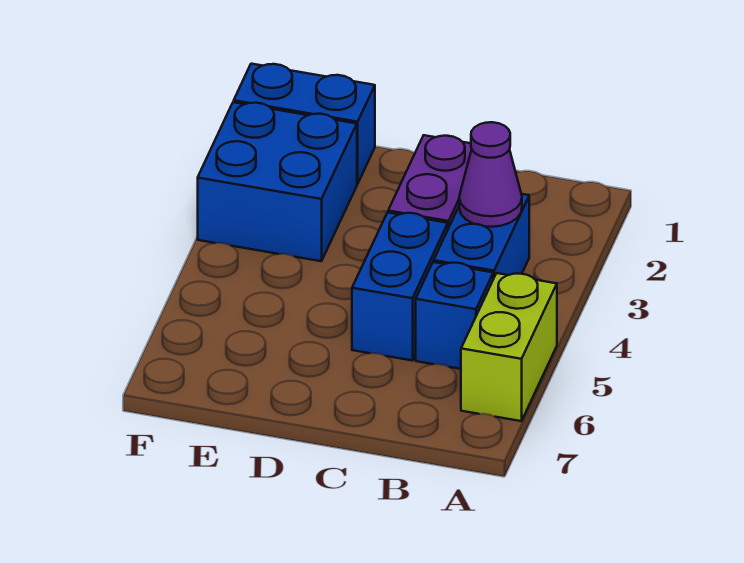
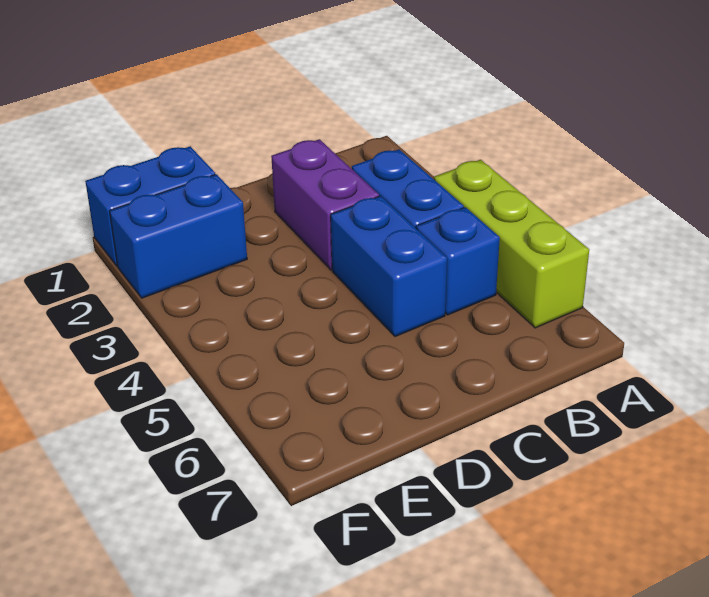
lime brick A5:A6 level 1 -> lime brick A4:A6 level 1
purple cone B3 level 2 -> none
blue brick E2:F3 level 1 -> blue brick E2:F2 level 1

